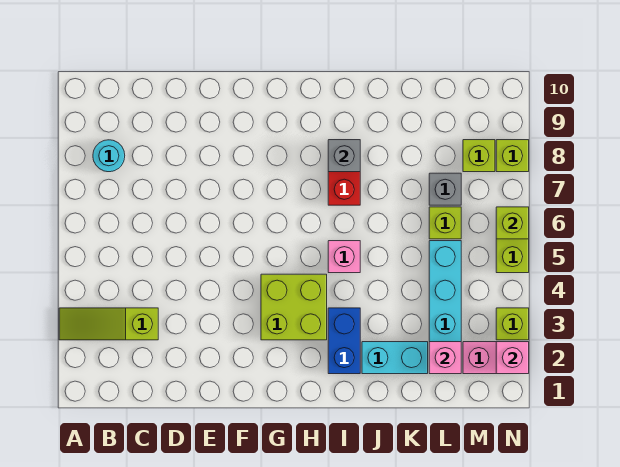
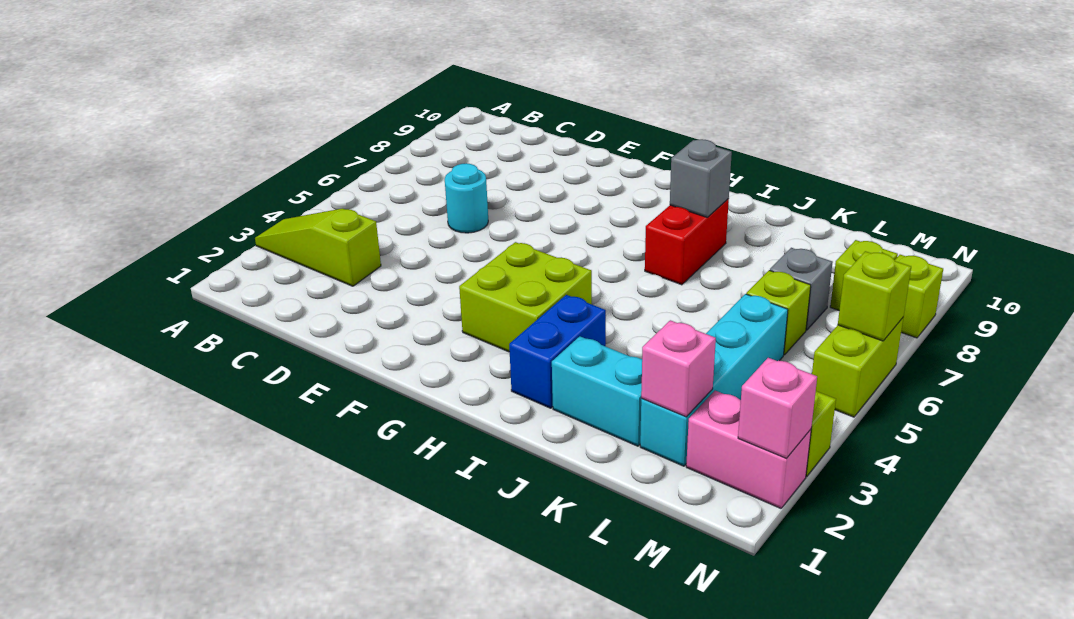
cyan round brick B8 level 1 -> cyan round brick D6 level 1
pink brick I5 level 1 -> none

